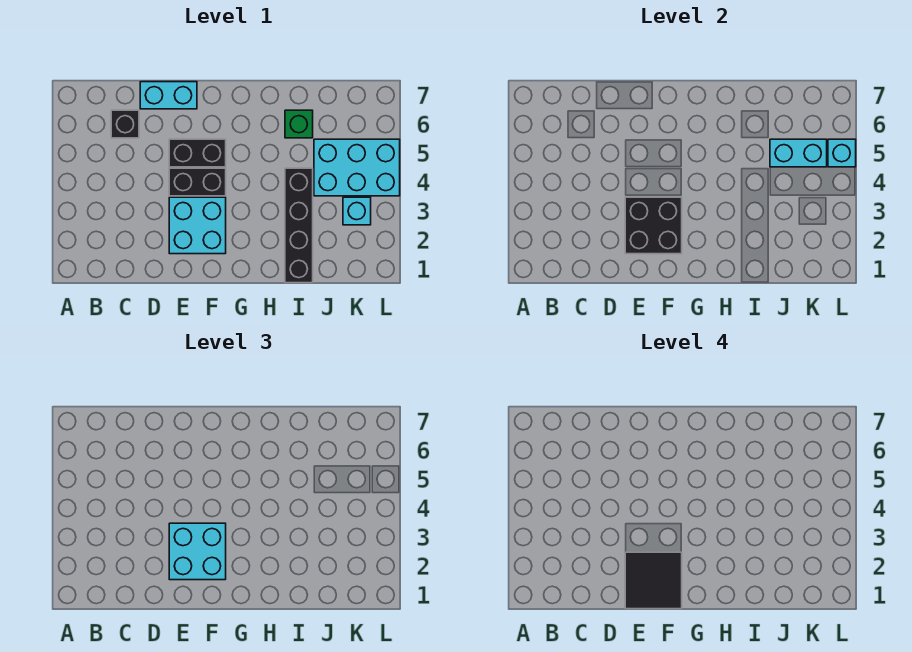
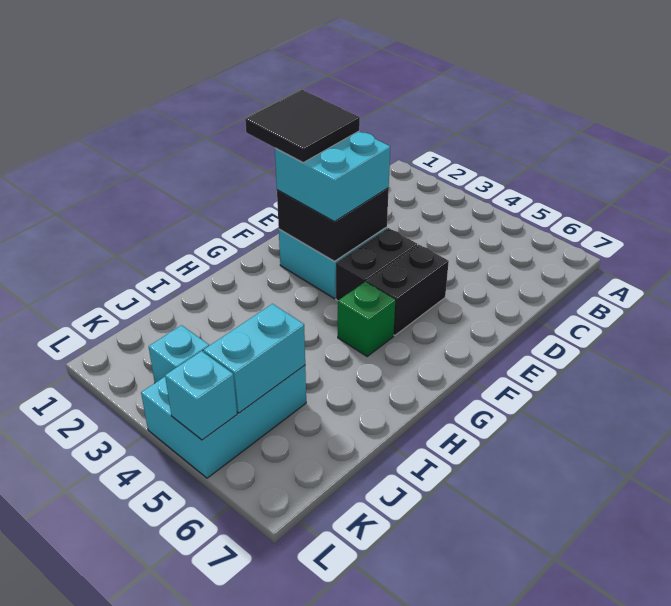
black brick C6 level 1 -> none
cyan brick D7:E7 level 1 -> none
black brick I1:I4 level 1 -> none
green brick I6 level 1 -> green brick G5 level 1

